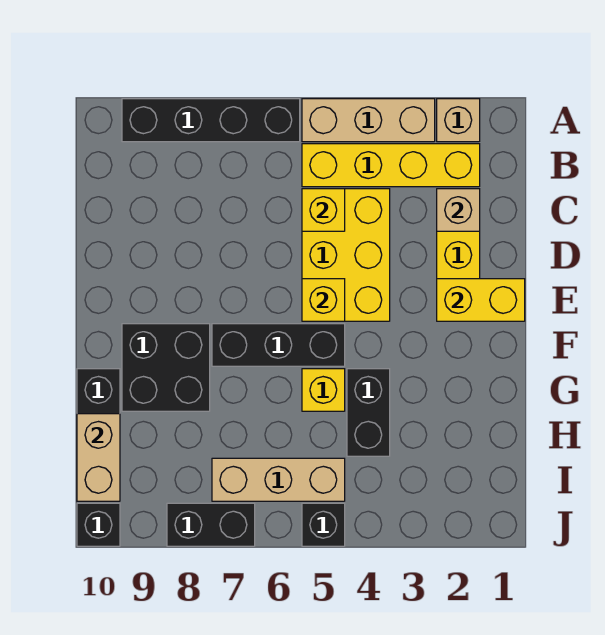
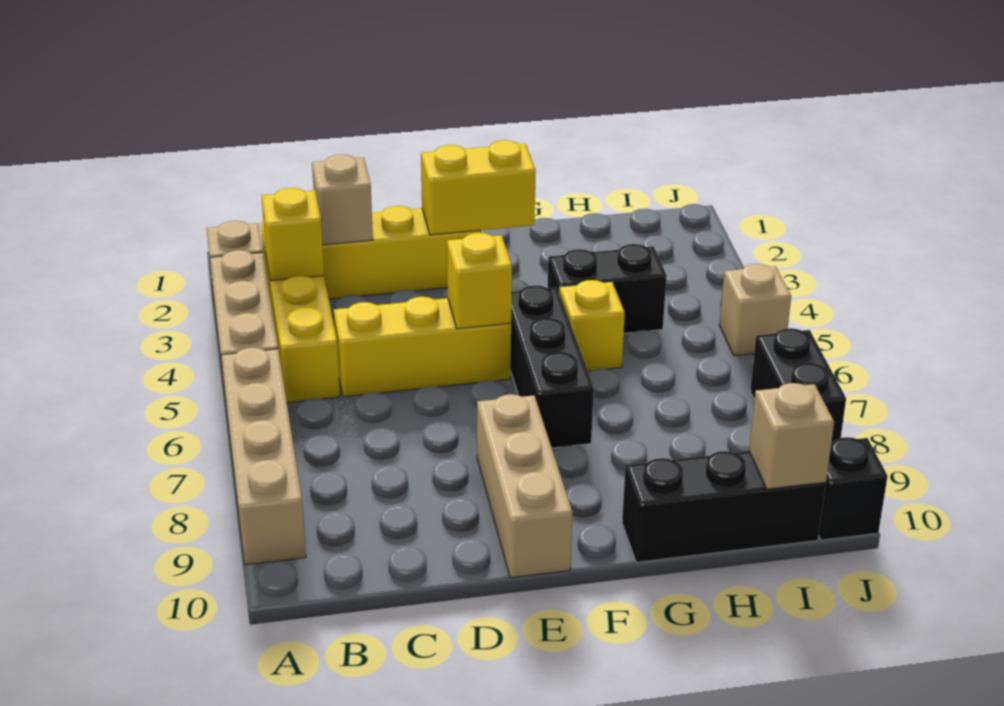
black brick A6:A9 level 1 -> tan brick A6:A9 level 1
yellow brick C4:E5 level 1 -> yellow brick C5:E5 level 1
yellow brick C5 level 2 -> yellow brick B3 level 2
yellow brick E1:E2 level 2 -> yellow brick E2:F2 level 2
black brick F8:G9 level 1 -> none
tan brick H10:I10 level 2 -> tan brick I10 level 2
tan brick I5:I7 level 1 -> tan brick E8:E10 level 1
black brick J5 level 1 -> tan brick J5 level 1

